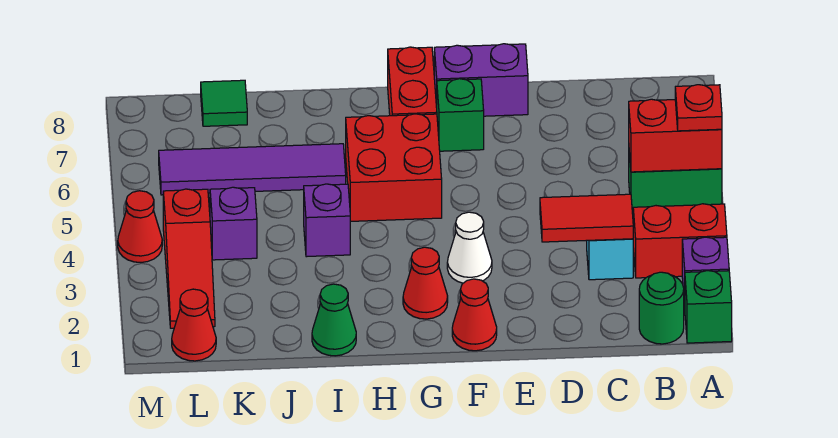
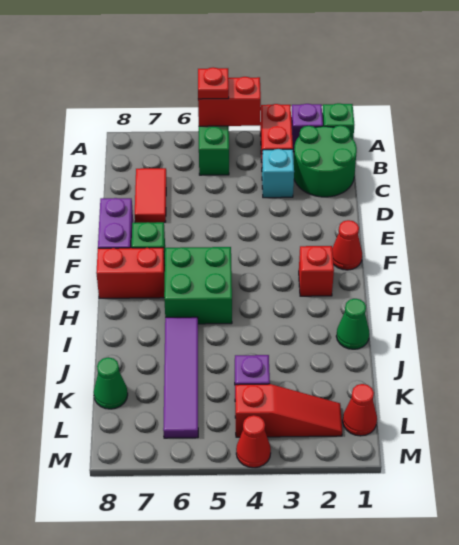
red brick A5:B5 level 2 -> red brick A4:A5 level 2
green round brick B1 level 1 -> green round brick B1:C2 level 1
red tile C3:D3 level 2 -> red tile C7:D7 level 1
white cone F3 level 1 -> none
red cone G2 level 1 -> red brick G2 level 1
red brick G5:H6 level 1 -> green brick G5:H6 level 1
purple brick I4 level 1 -> none
green tile K8 level 1 -> green cone K8 level 1

